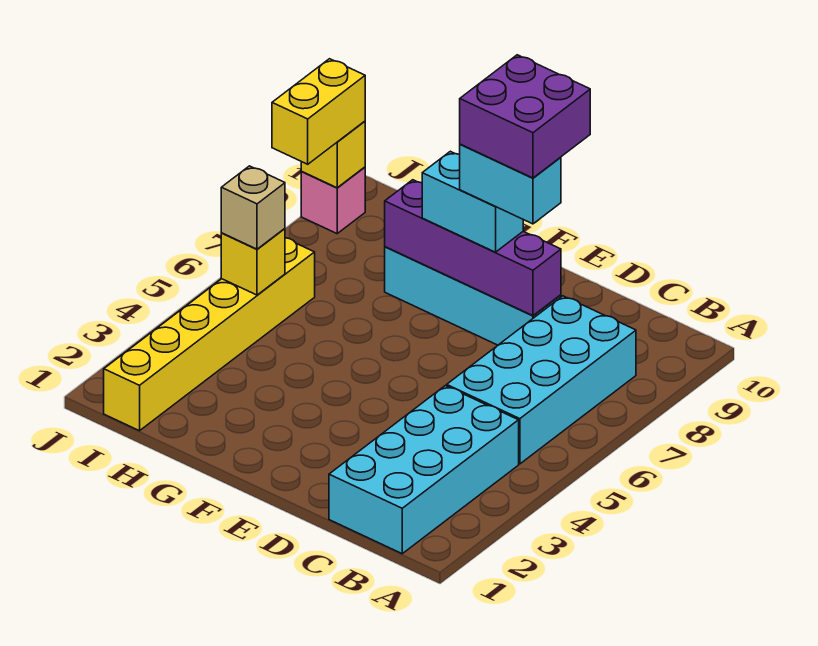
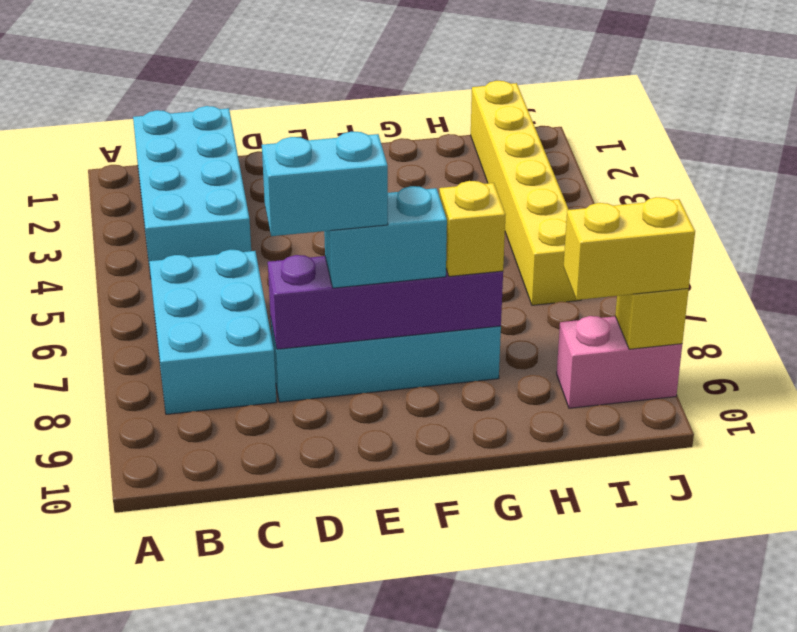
cyan brick B5:C8 level 1 -> cyan brick B6:C8 level 1
purple brick D8:E9 level 5 -> none
yellow brick I5 level 2 -> yellow brick G8 level 3
tan brick I5 level 3 -> none
yellow brick J8:J9 level 3 -> yellow brick I9:J9 level 3
pink brick J9 level 1 -> pink brick I9:J9 level 1

